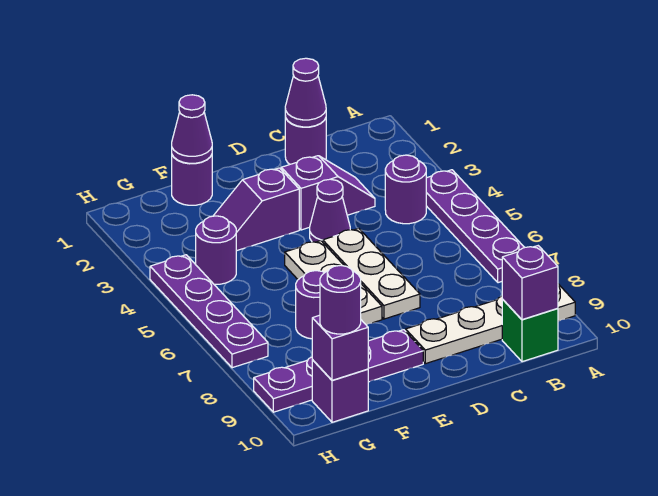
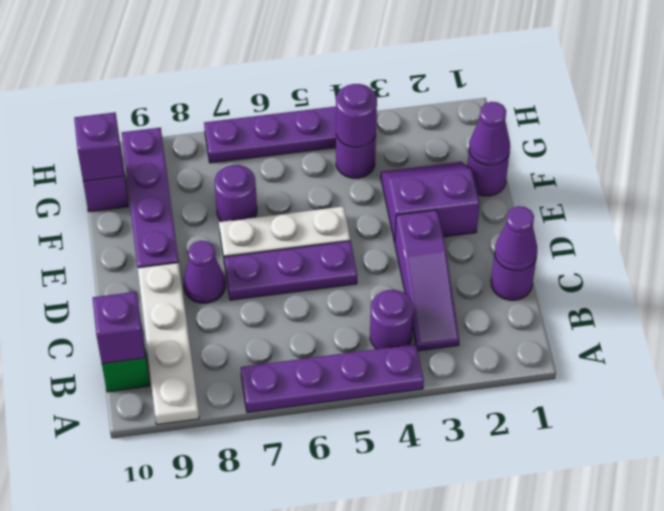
purple slope C3:D3 level 1 top D -> purple slope B3:D3 level 1 top D
purple cone D4 level 1 -> purple cone D8 level 1
white plate D5:D7 level 1 -> purple plate D5:D7 level 1
purple slope E3:F3 level 1 top E -> purple slope E2:F3 level 1 top E
purple round brick G10 level 3 -> purple round brick G4 level 2

